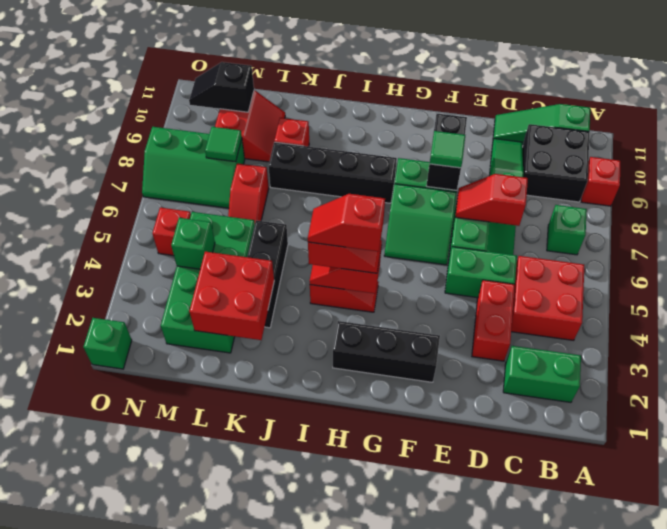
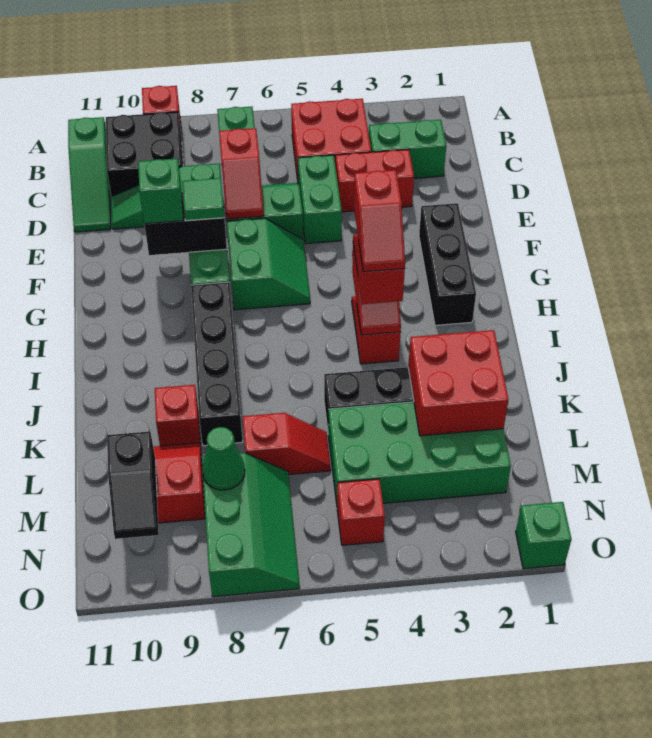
green brick B2:C2 level 1 -> green brick C2:C3 level 1
green brick M4 level 2 -> green brick F9 level 3
green tile M8 level 2 -> green cone M8 level 2

